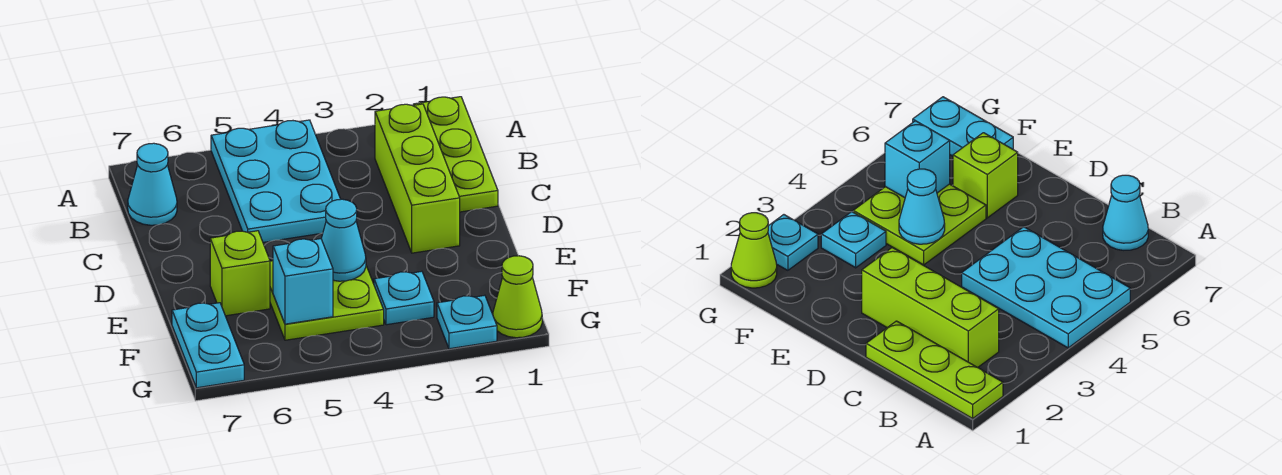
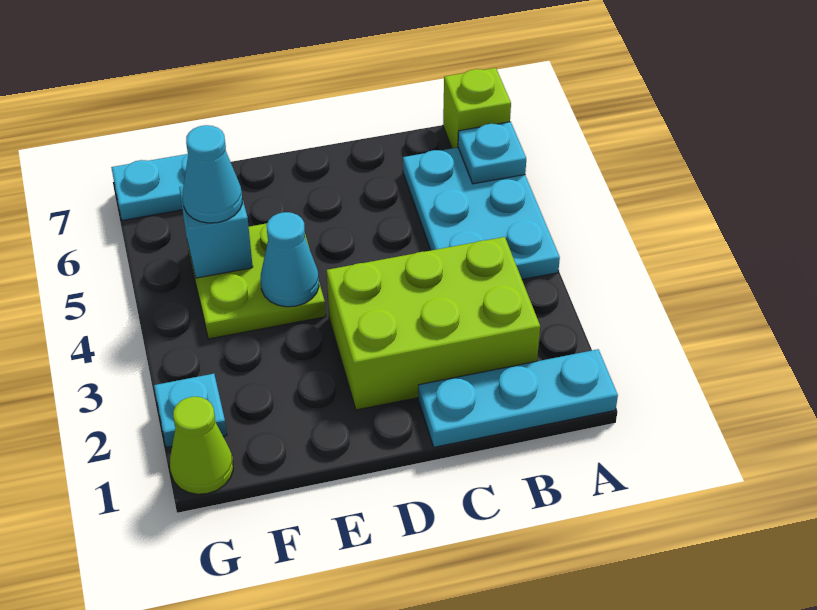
lime plate A1:C1 level 1 -> cyan plate A1:C1 level 1
cyan plate A4:C5 level 1 -> cyan plate A4:B6 level 1
lime brick B2:D2 level 1 -> lime brick B2:D3 level 1
cyan cone B7 level 1 -> cyan cone F5 level 3
lime brick E6 level 1 -> lime brick A7 level 1
cyan plate F3 level 1 -> cyan plate A6 level 2

